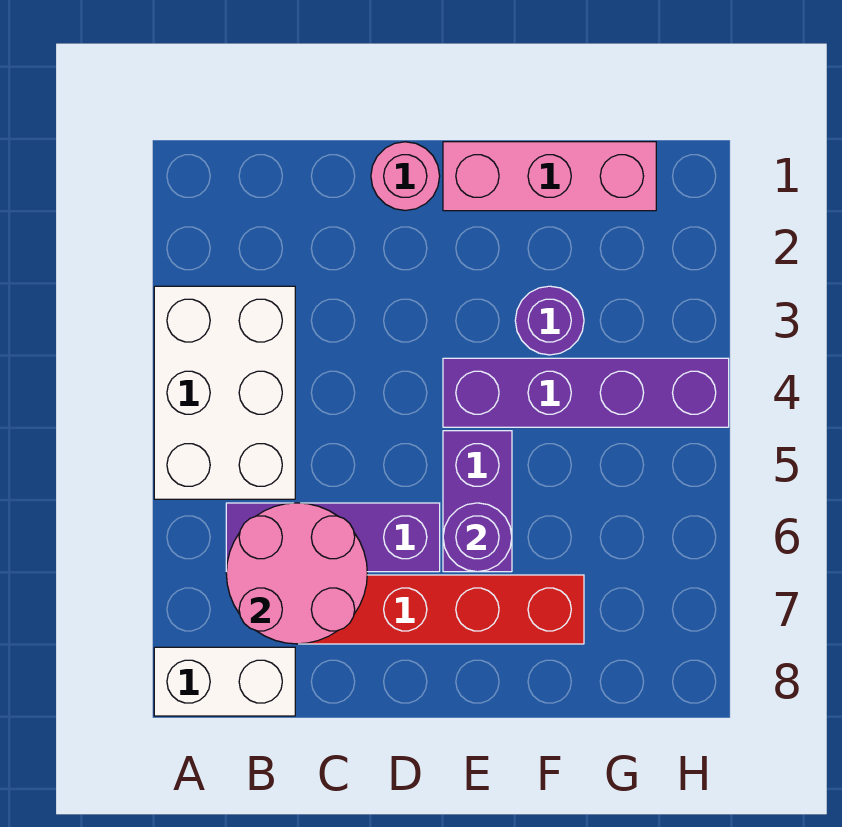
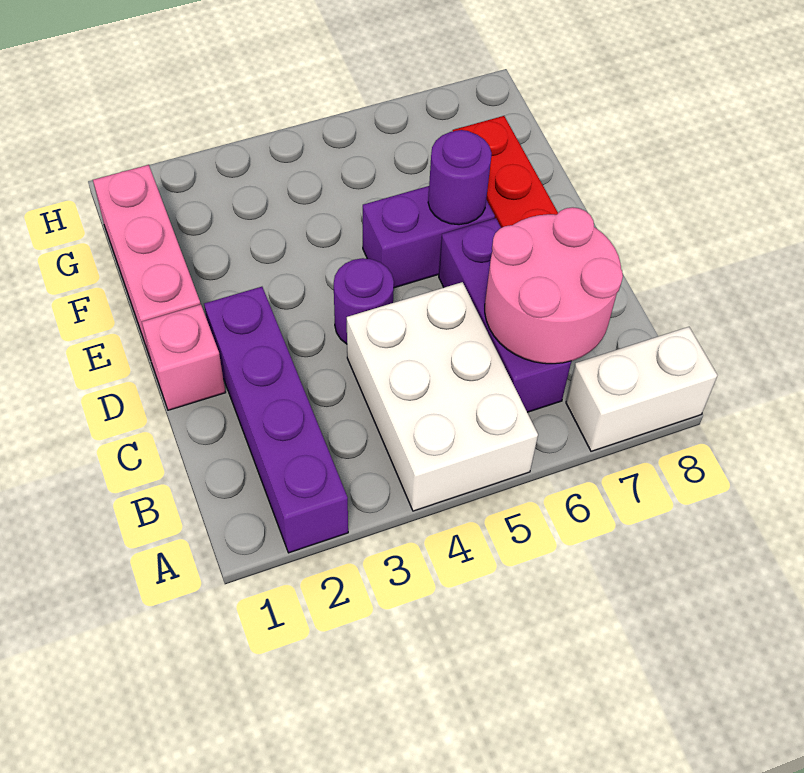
white brick A3:B5 level 1 -> white brick A4:C5 level 1
white brick A8:B8 level 1 -> white brick A7:A8 level 1
pink round brick D1 level 1 -> pink brick D1 level 1
purple brick E4:H4 level 1 -> purple brick A2:D2 level 1
purple round brick F3 level 1 -> purple round brick D4 level 1

